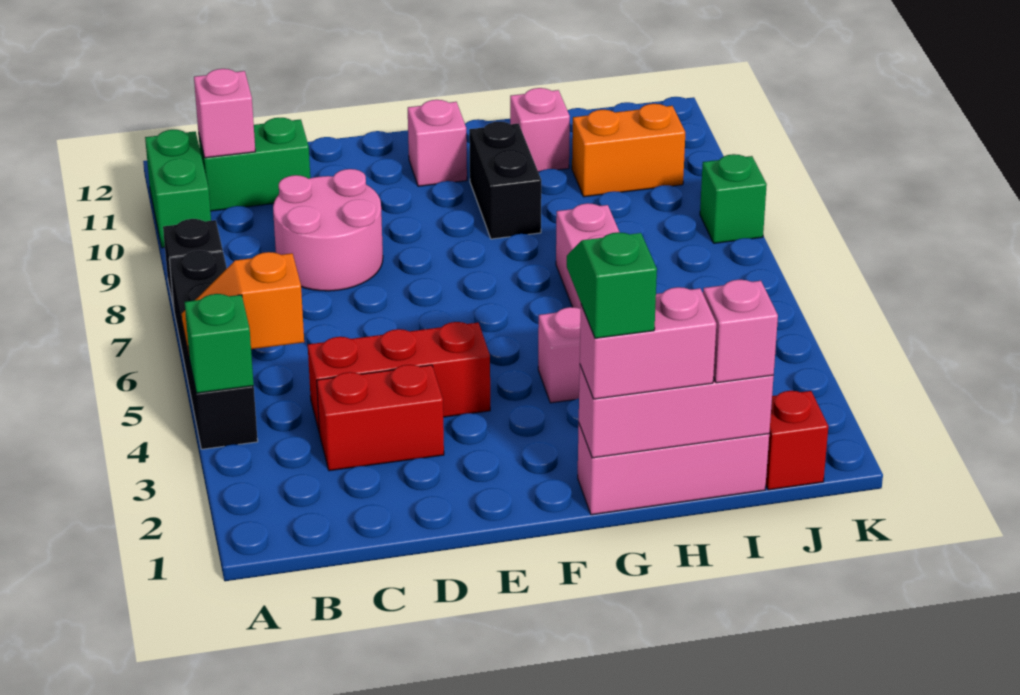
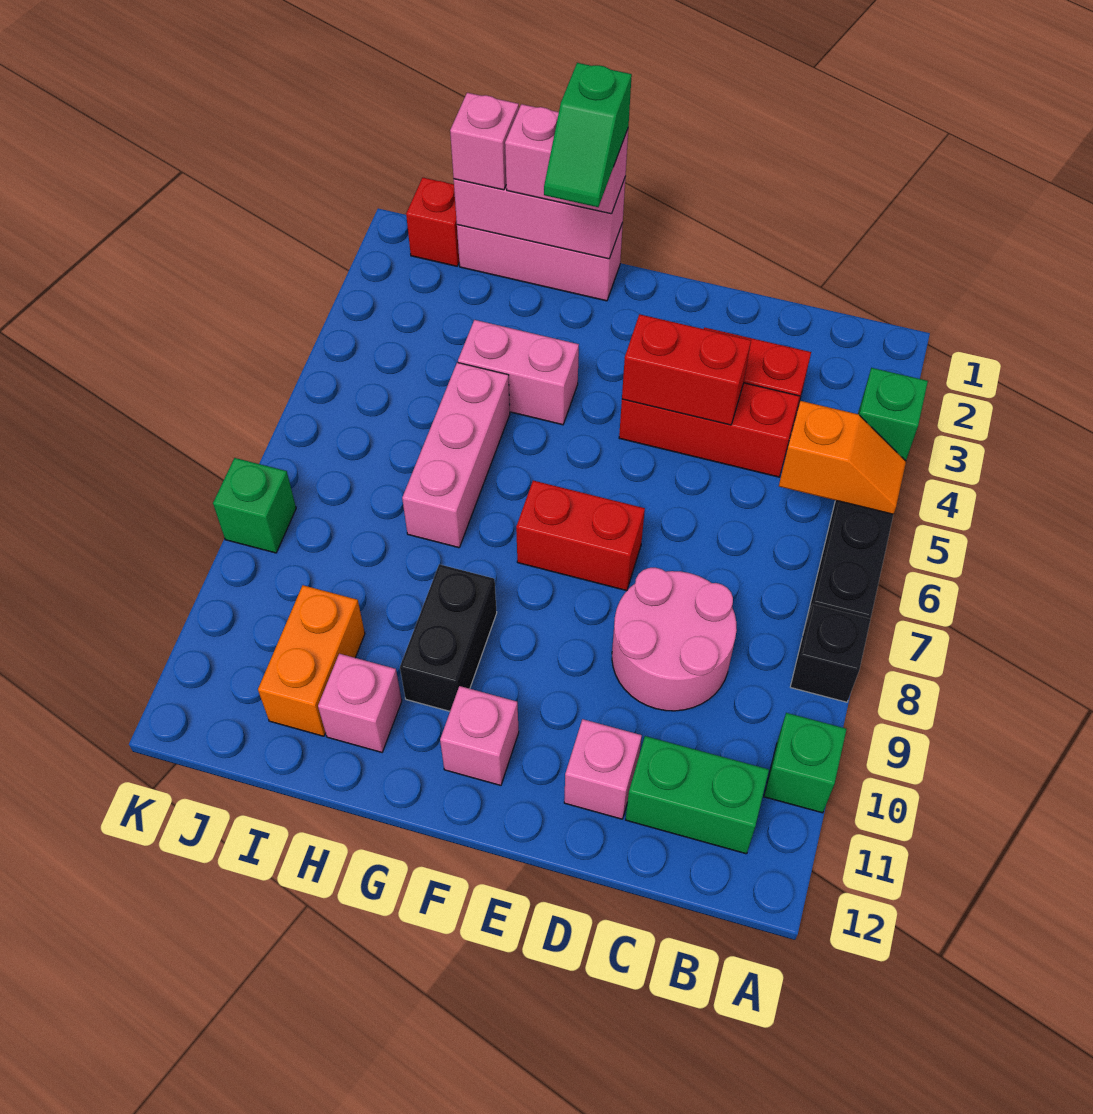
green brick A10:A11 level 1 -> green brick A10 level 1
pink brick B11 level 2 -> pink brick D11 level 1
none -> red brick D4:E4 level 2
none -> red brick E7:F7 level 1
orange brick I10:J10 level 1 -> orange brick I10:I11 level 1

